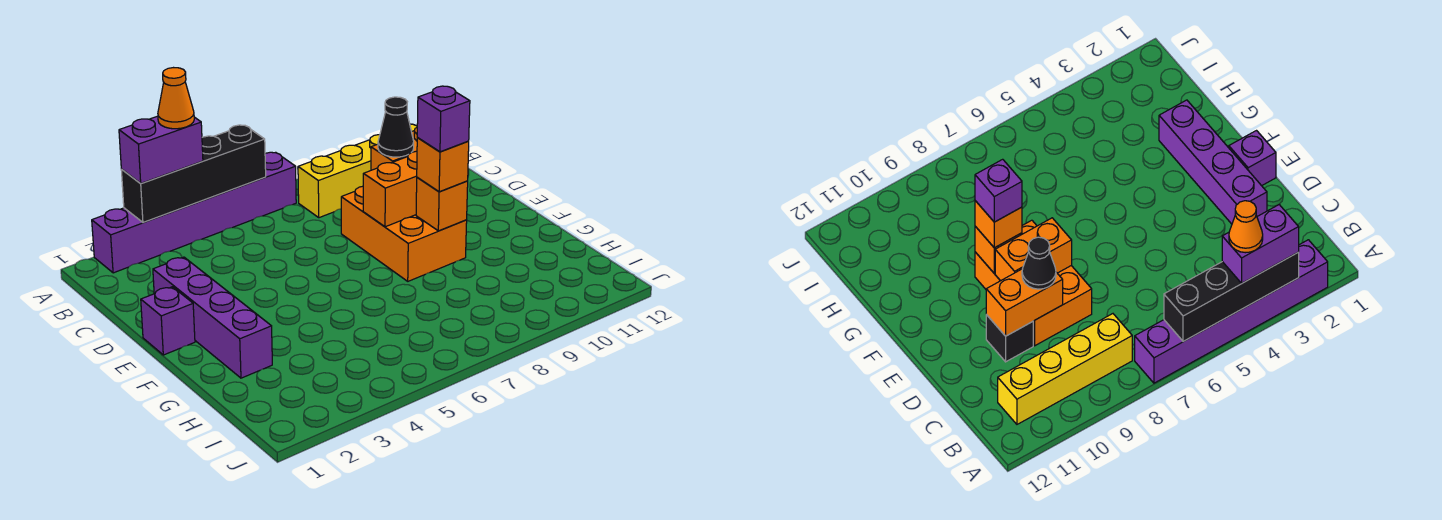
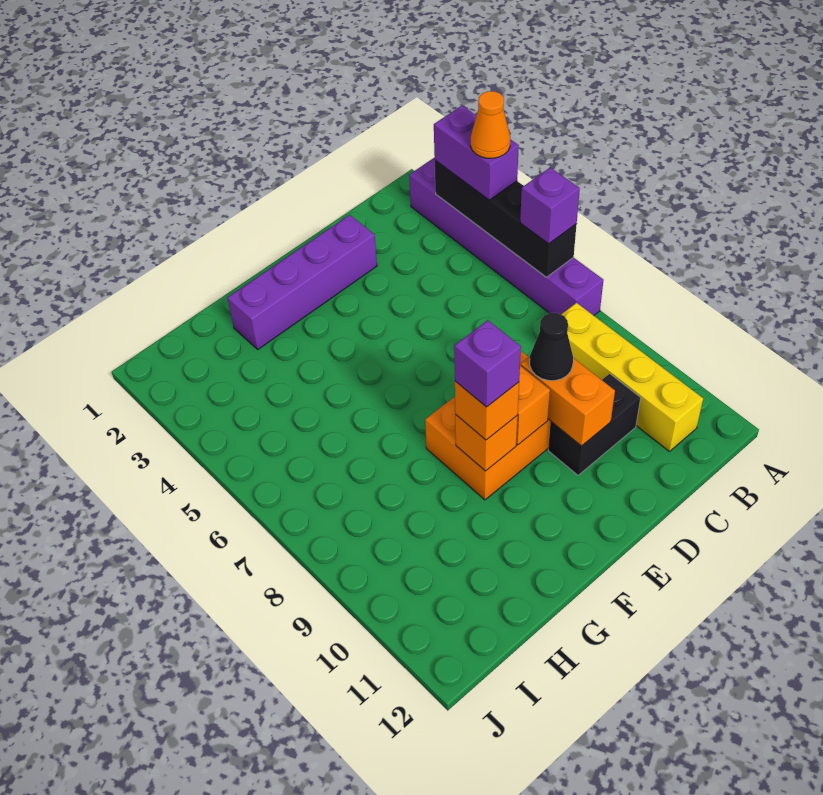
black brick D10 level 1 -> black brick C10:D10 level 1
purple brick E1 level 1 -> purple brick A6 level 3

